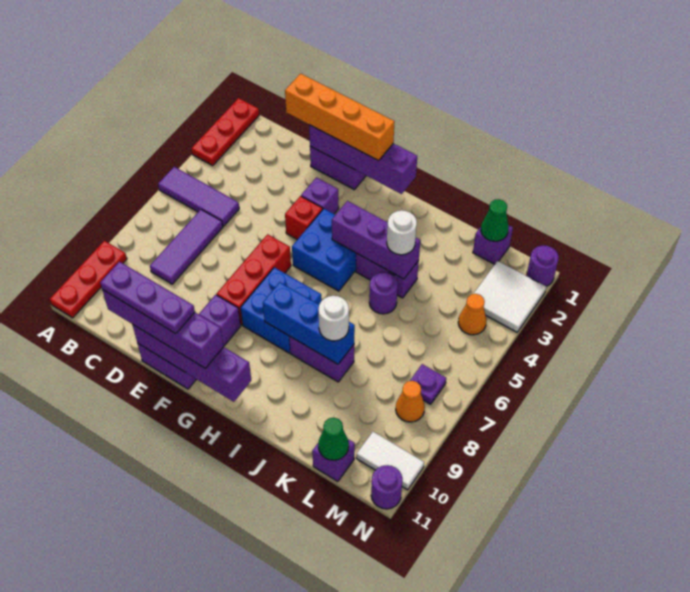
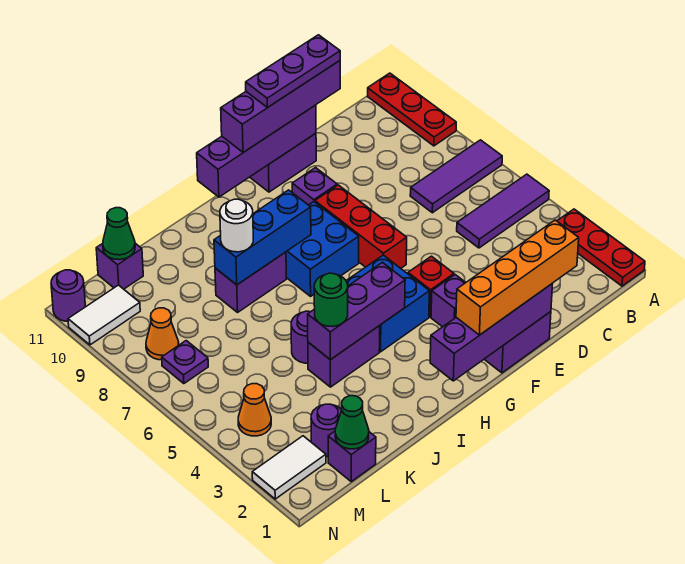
purple tile C6:C8 level 1 -> purple tile A7:C7 level 1
white round brick J4 level 3 -> green round brick J4 level 3
white tile M2:N3 level 1 -> white tile M2:N2 level 1
purple round brick N1 level 1 -> purple round brick L2 level 1

